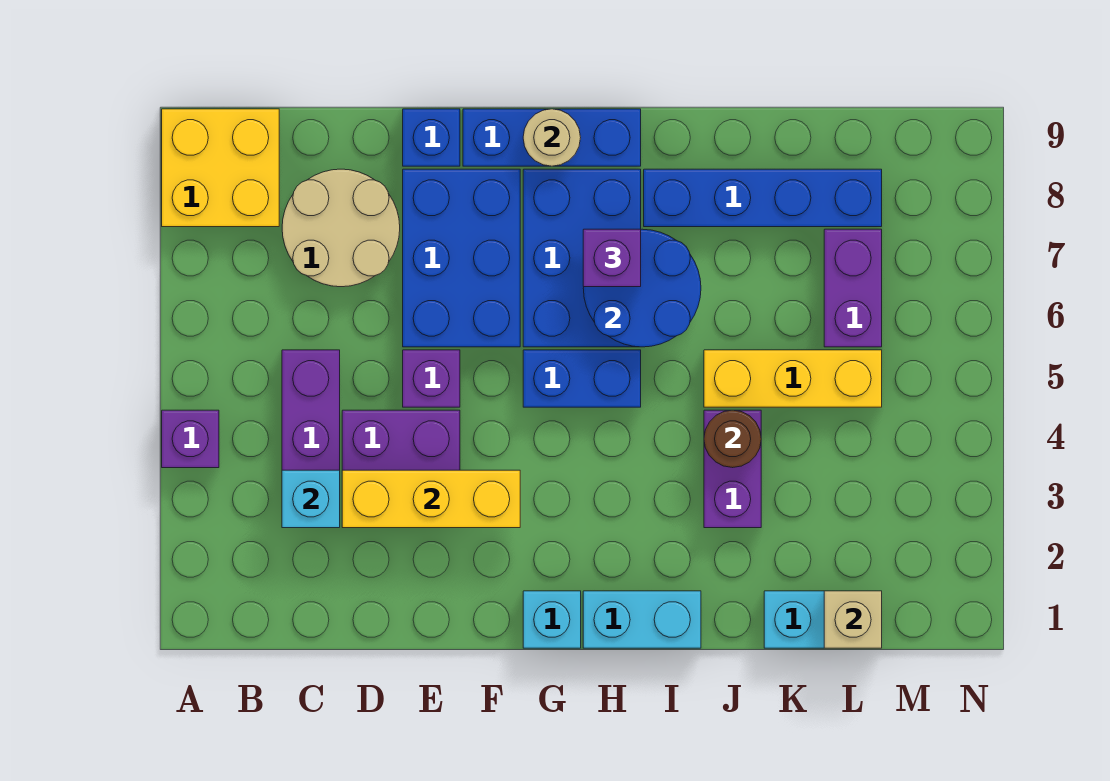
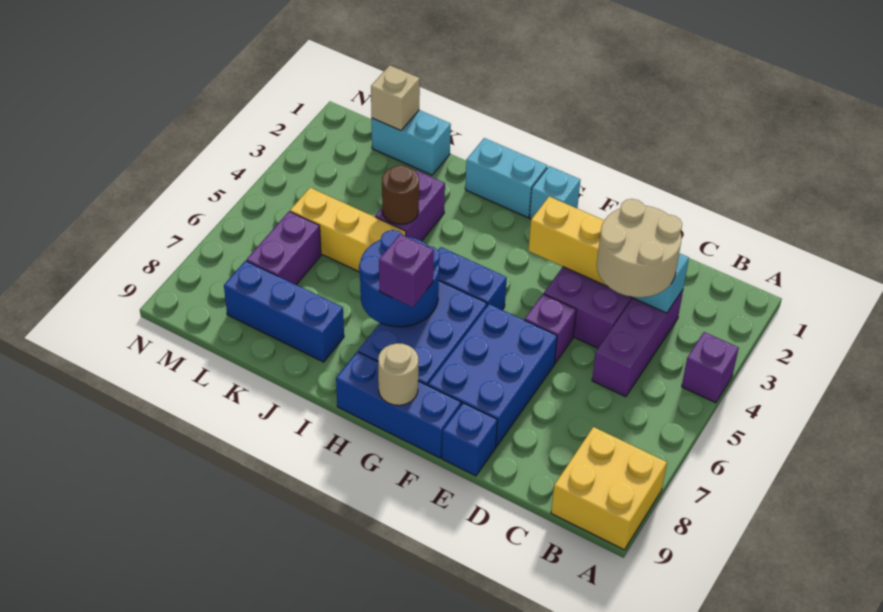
tan round brick C7:D8 level 1 -> tan round brick C3:D4 level 3
blue brick I8:L8 level 1 -> blue brick J8:L8 level 1

